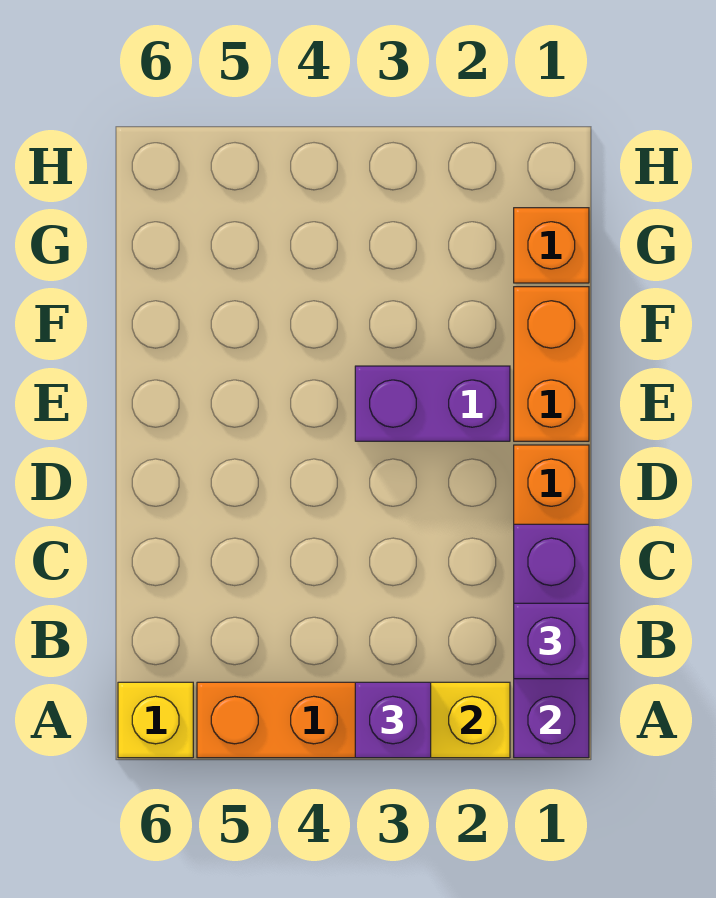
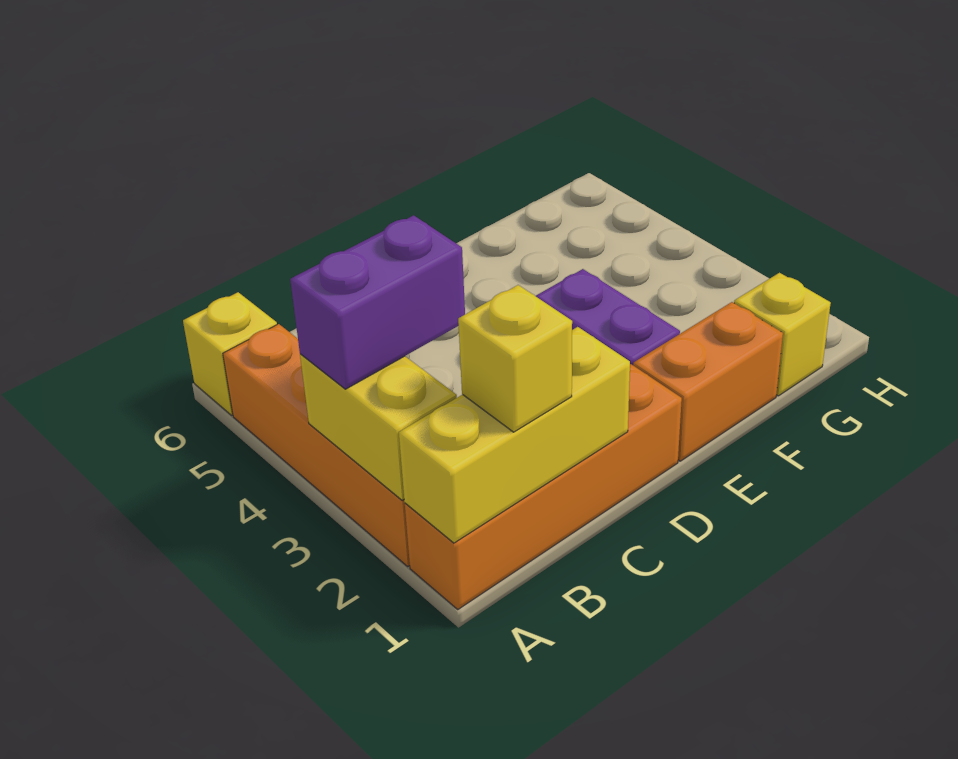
purple brick A1:C1 level 2 -> yellow brick A1:C1 level 2
purple brick A3 level 3 -> purple brick A3:B3 level 3
purple brick B1 level 3 -> yellow brick B1 level 3
orange brick G1 level 1 -> yellow brick G1 level 1

